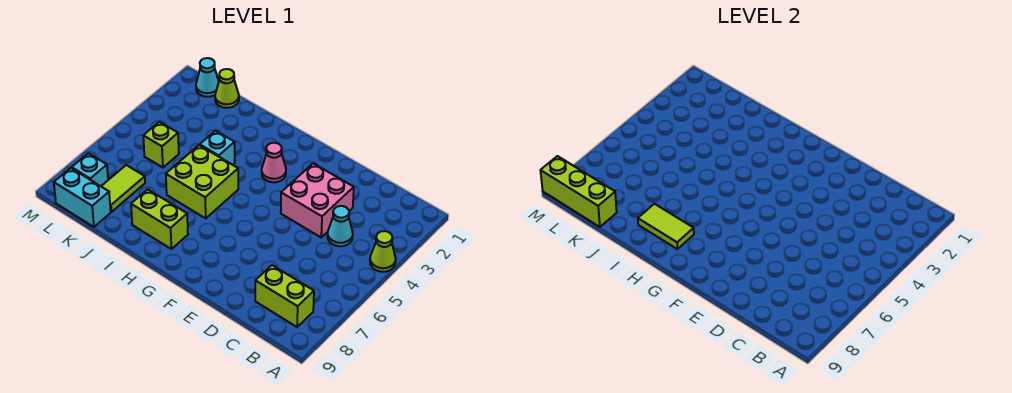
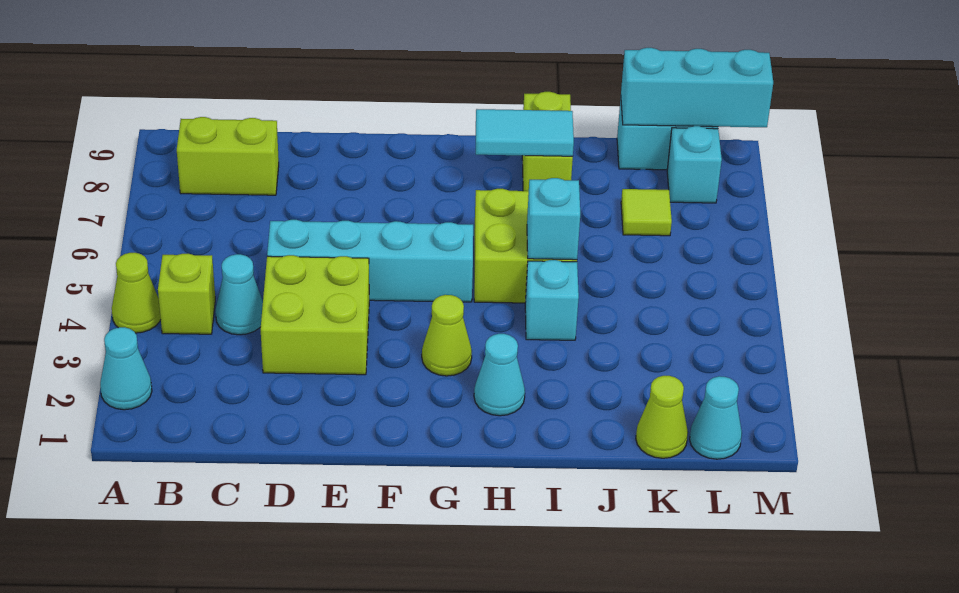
none -> cyan cone A2 level 1
pink brick D3:E4 level 1 -> lime brick D3:E4 level 1
none -> cyan brick D5:G5 level 1
pink cone G3 level 1 -> lime cone G3 level 1
none -> cyan cone H2 level 1
lime brick H8:I8 level 1 -> lime brick I8:I9 level 1
lime tile H8:I8 level 2 -> cyan tile H8:I8 level 2
none -> cyan brick I5 level 2
lime brick K5 level 1 -> lime brick B4 level 1
lime tile K7:K8 level 1 -> lime tile K7 level 1
lime brick K9:M9 level 2 -> cyan brick K9:M9 level 2

